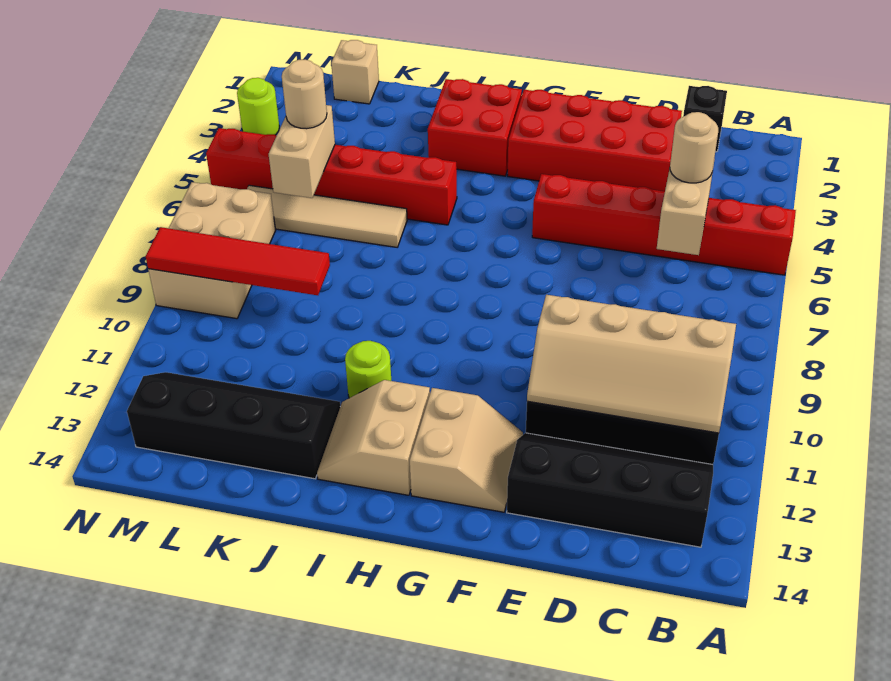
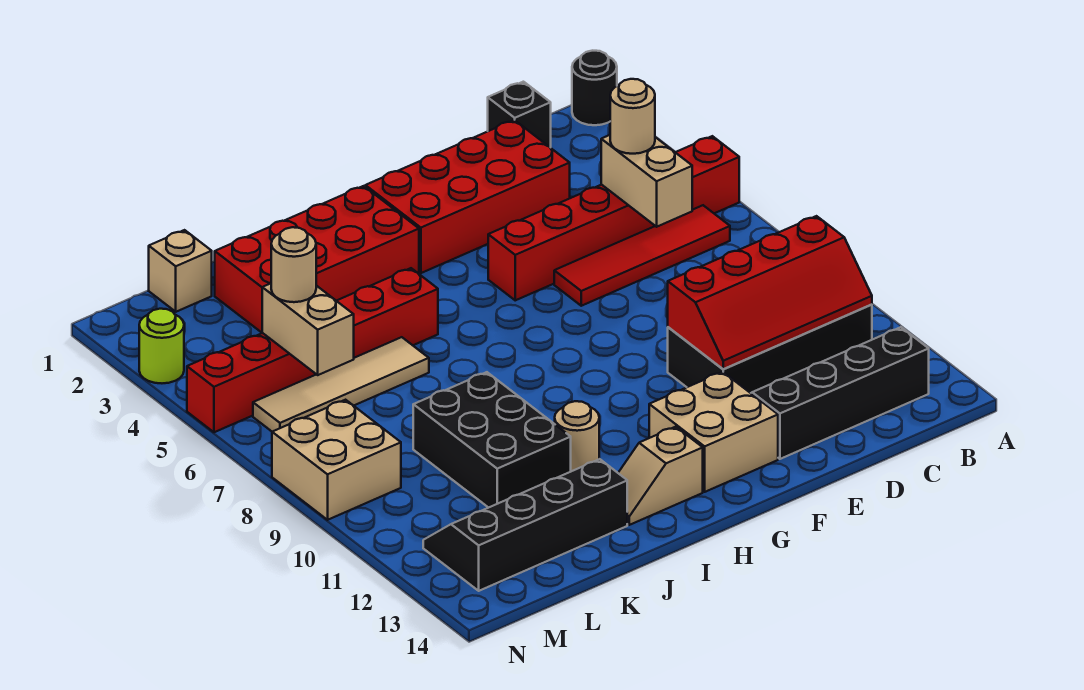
none -> black round brick A1 level 1
tan slope B10:E11 level 2 top 10 -> red slope B10:E11 level 2 top 10
tan slope F12:G13 level 1 top G -> tan brick F12:G13 level 1
red brick H2:I3 level 1 -> red brick H2:K3 level 1
tan slope H12:I13 level 1 top H -> tan slope H13:I13 level 1 top H
lime round brick I11 level 1 -> tan round brick I11 level 1
none -> black brick J9:K11 level 1
red tile K9:N9 level 2 -> red tile B6:E6 level 1
tan brick M7:N9 level 1 -> tan brick M8:N9 level 1

